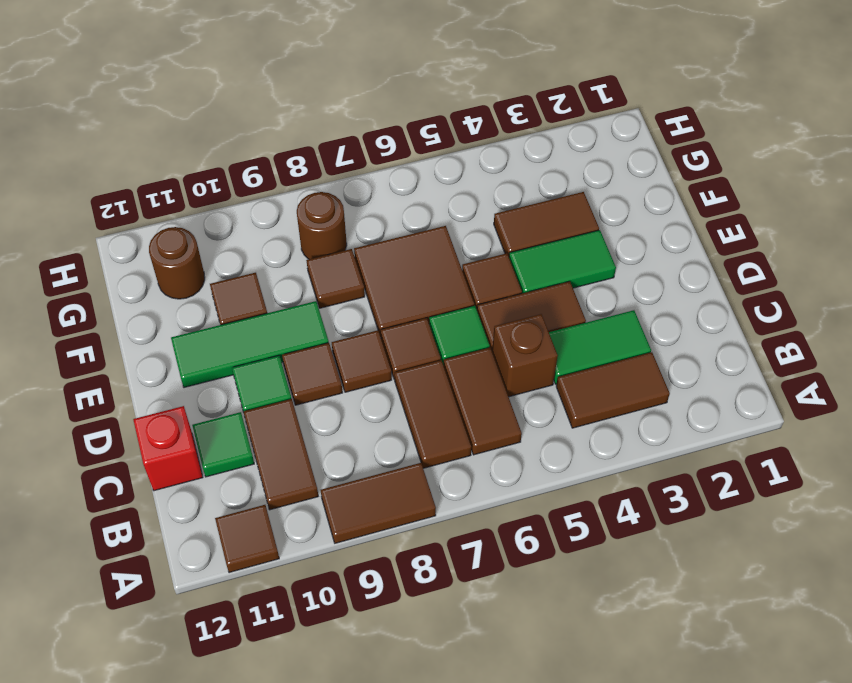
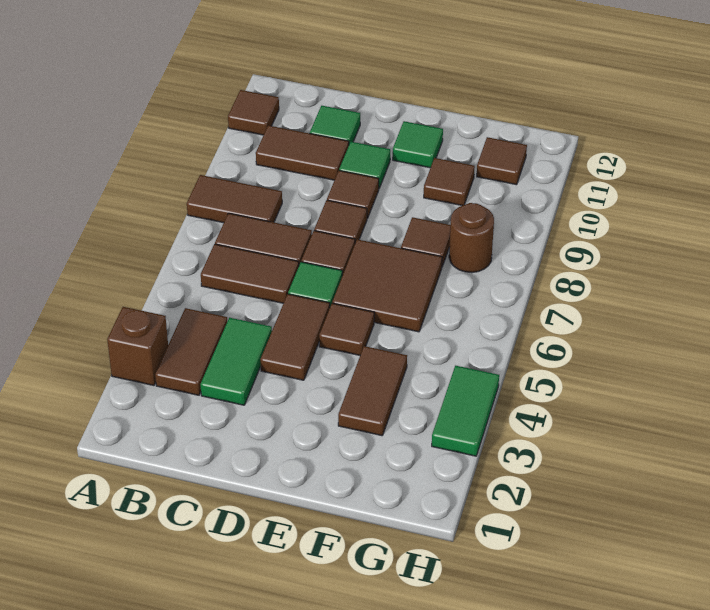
brown tile A8:A9 level 1 -> brown tile A8:B8 level 1
brown brick C5 level 1 -> brown brick A3 level 1
red brick C12 level 1 -> none
green tile E3:E4 level 1 -> green tile H3:H4 level 1
green tile E9:E11 level 1 -> green tile E11 level 1
brown round brick G11 level 1 -> brown tile G11 level 1

